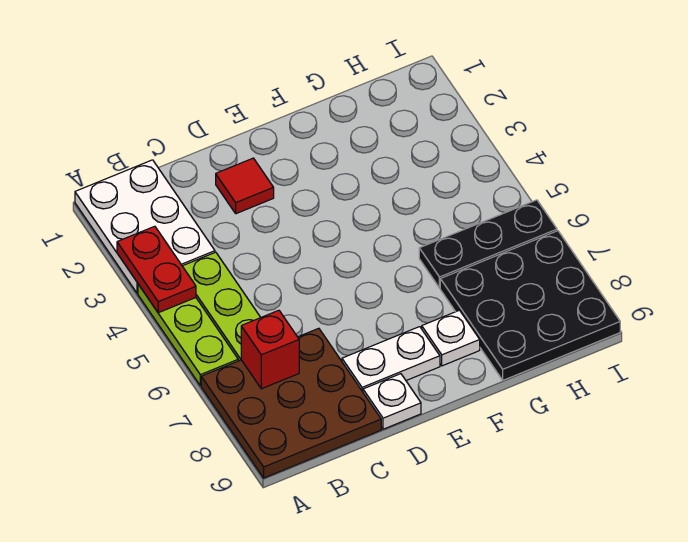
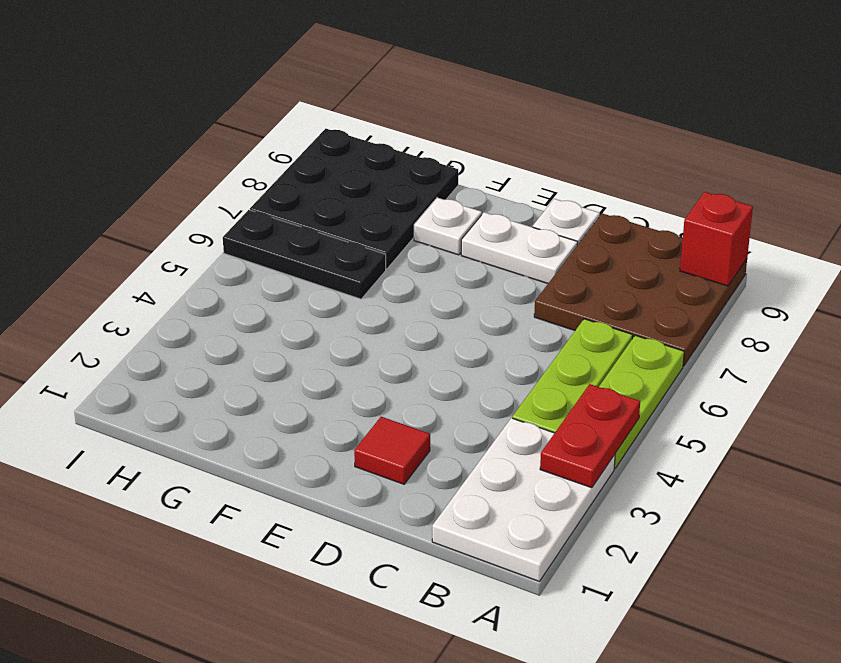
red brick B7 level 2 -> red brick A9 level 2

